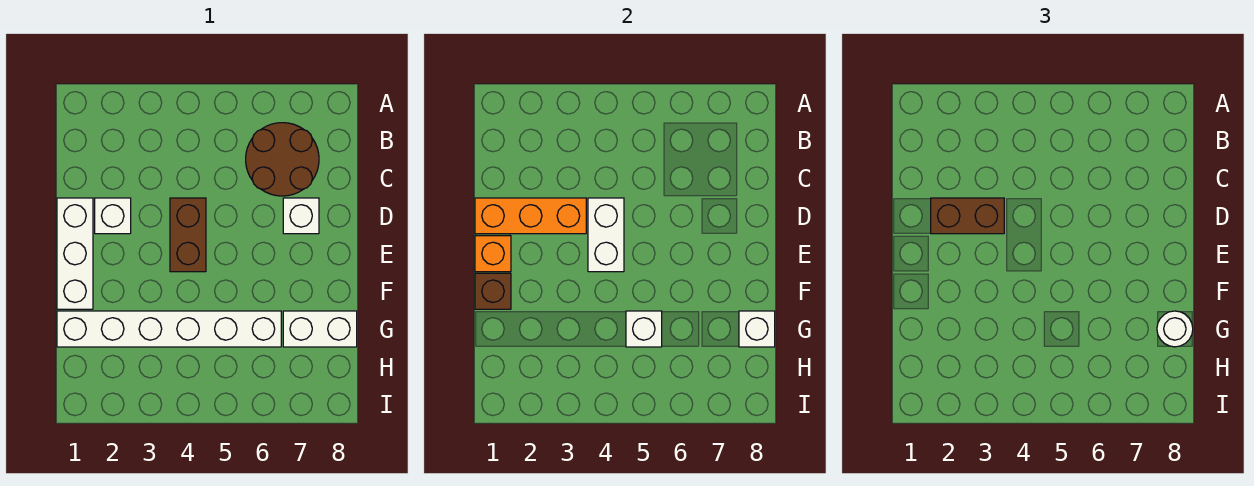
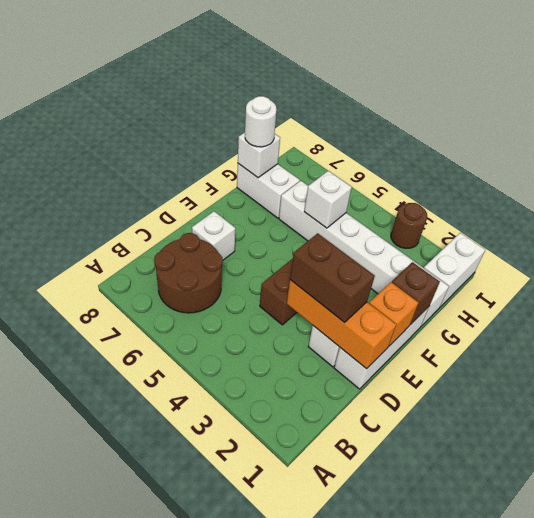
white brick D4:E4 level 2 -> white brick H1:I1 level 1
none -> brown round brick I3 level 1

